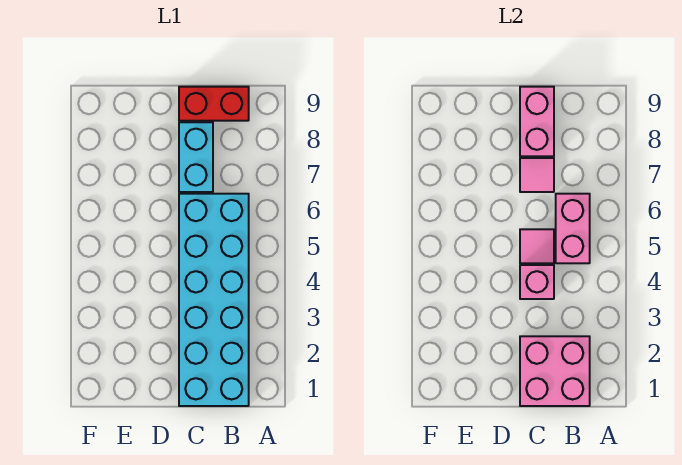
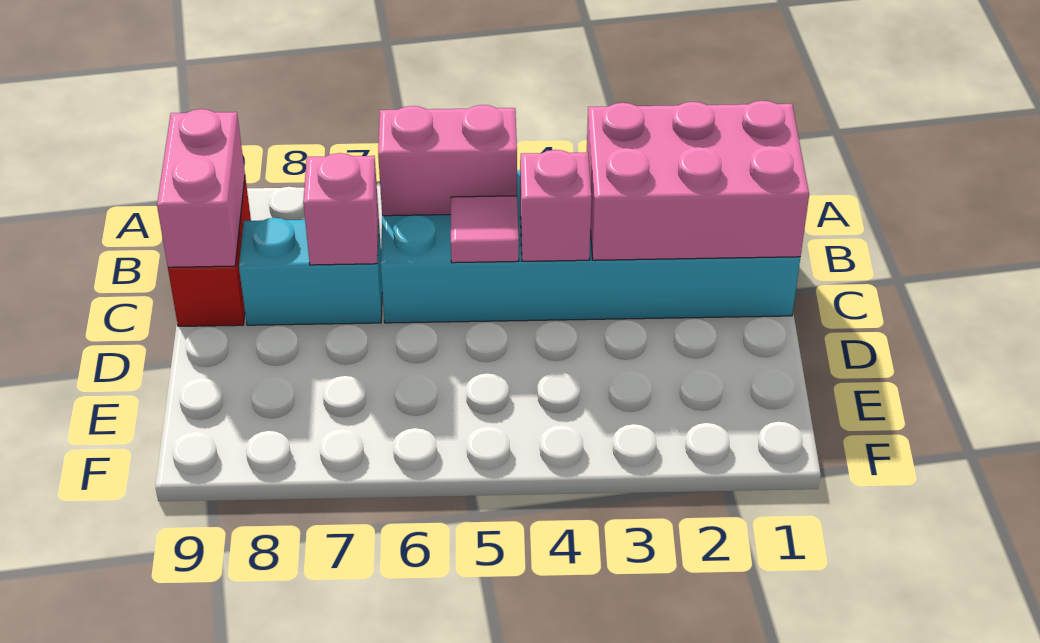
pink brick B1:C2 level 2 -> pink brick B1:C3 level 2
pink tile C7 level 2 -> pink brick C7 level 2
pink brick C8:C9 level 2 -> pink brick B9:C9 level 2

